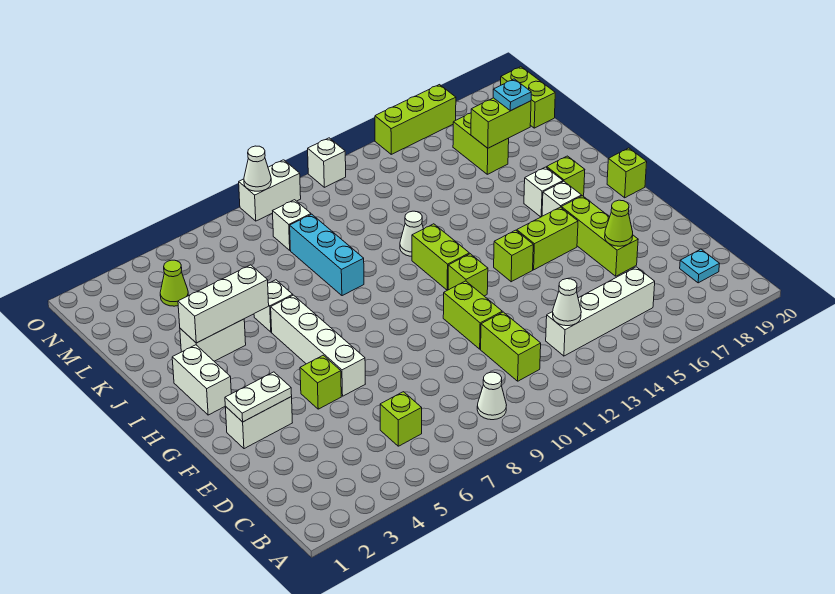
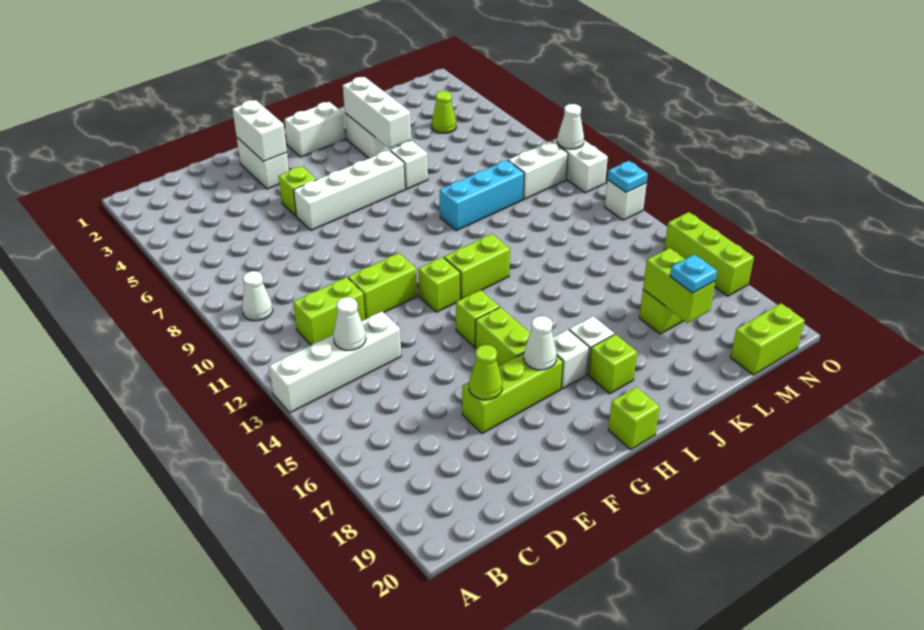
lime brick C6 level 1 -> none
white brick C13:C16 level 1 -> white brick A13:D13 level 1
cyan plate C19 level 1 -> cyan plate O12 level 2
white plate F2:F3 level 2 -> white brick F2:F3 level 2
white cone J12 level 1 -> white cone G17 level 2
white brick M9 level 1 -> white brick M9:N9 level 1

